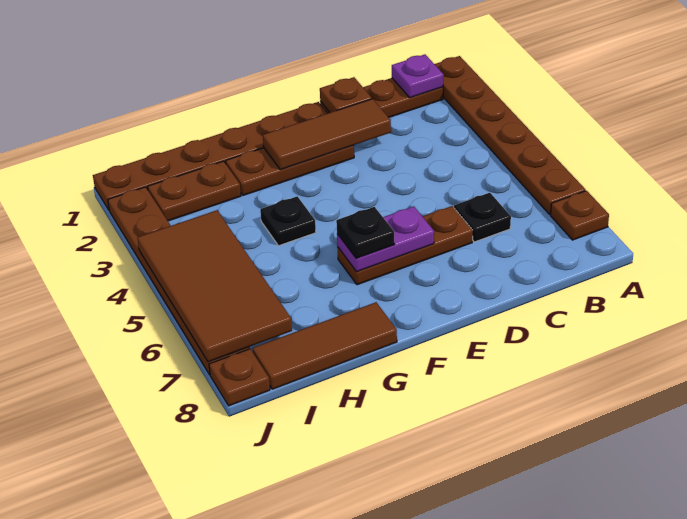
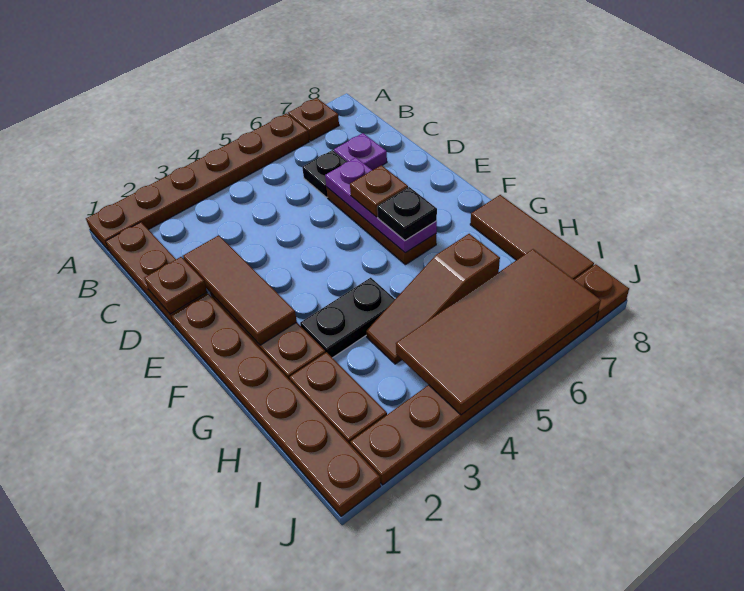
purple plate B1 level 2 -> purple plate C7 level 1
purple plate E6:F6 level 2 -> purple plate D6:F6 level 2
none -> brown plate E6 level 3
black plate G4 level 1 -> black plate G3:G4 level 1
none -> brown slope H4:H6 level 1 top 6

